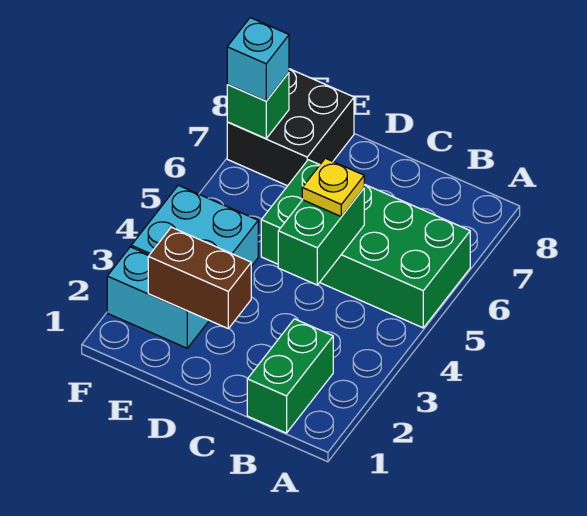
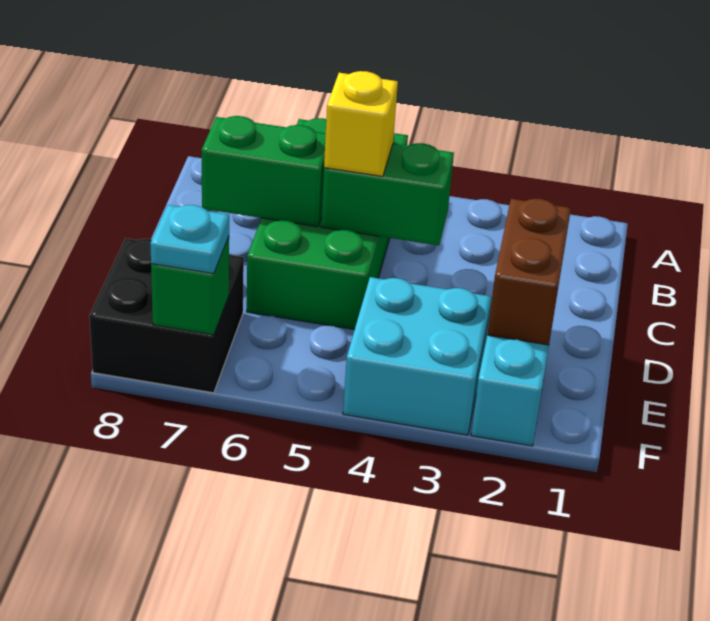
green brick B1:B2 level 1 -> green brick C6:C7 level 2
yellow plate C5 level 3 -> yellow brick C5 level 3
cyan brick F7 level 3 -> cyan plate F7 level 3

